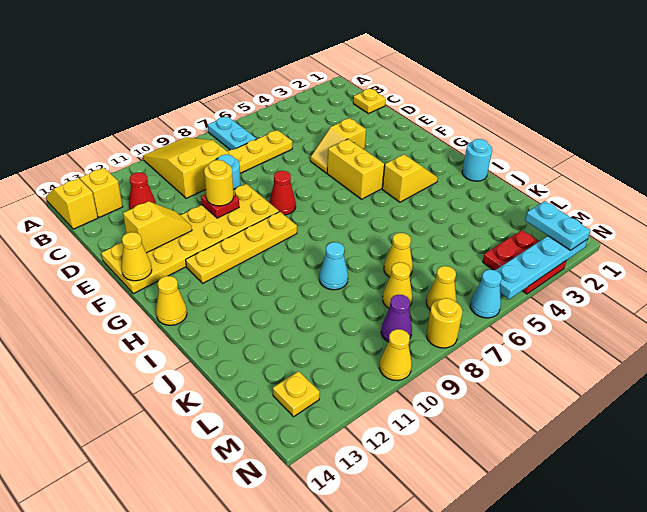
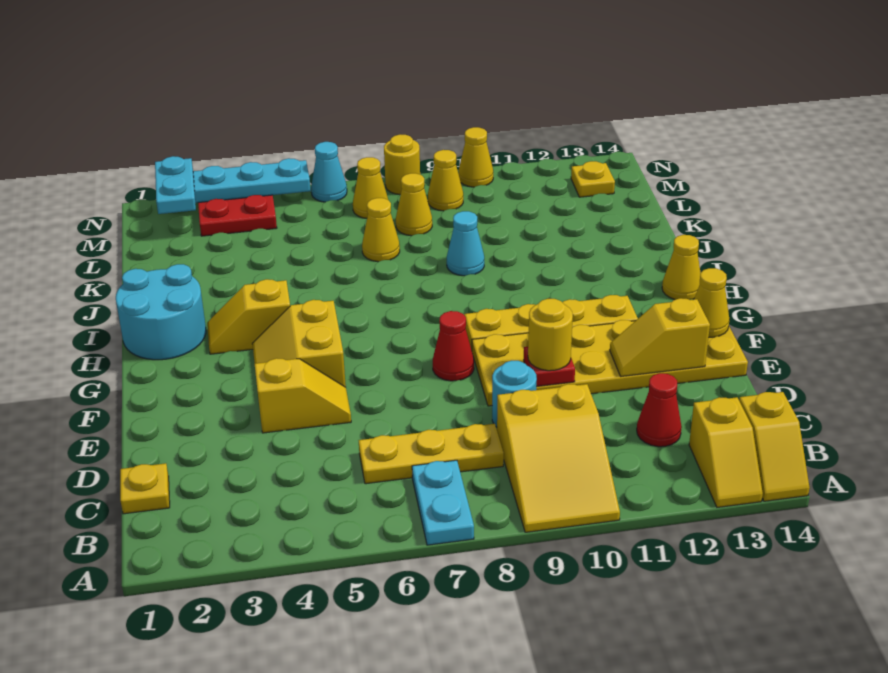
cyan round brick I1 level 1 -> cyan round brick H1:I2 level 1
purple cone M9 level 1 -> yellow cone M9 level 1

